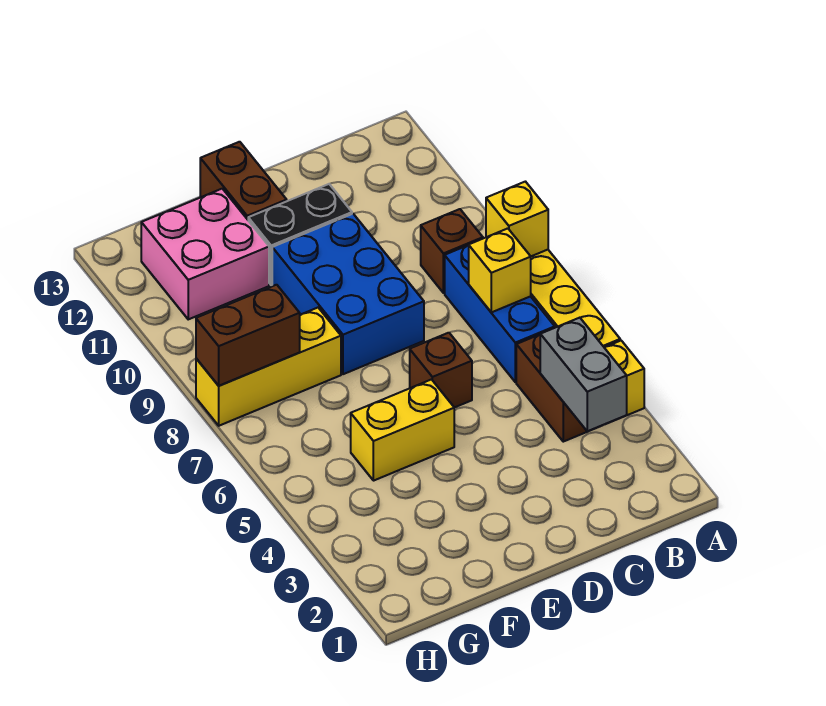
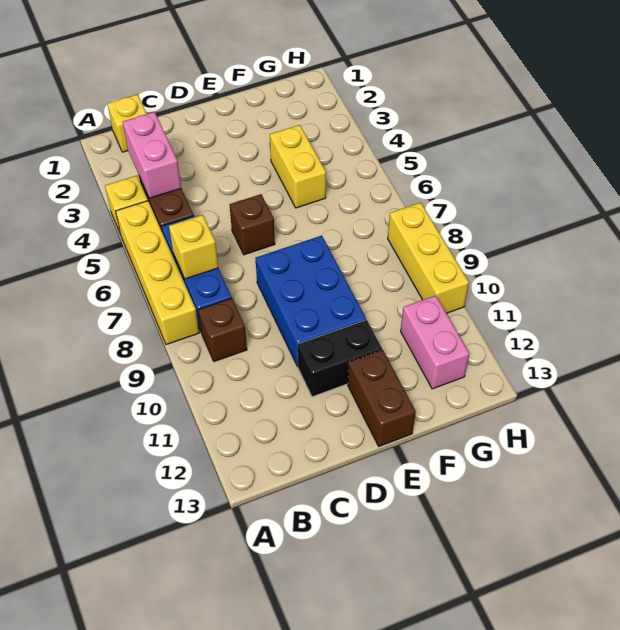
yellow brick A8 level 2 -> yellow brick B1 level 1
grey brick B3:B4 level 2 -> pink brick B3:B4 level 2
yellow brick E5:F5 level 1 -> yellow brick F4:F5 level 1
yellow brick F8:H8 level 1 -> yellow brick H8:H10 level 1
pink brick F11:G12 level 1 -> pink brick G11:G12 level 1
brown brick G8:H8 level 2 -> none

